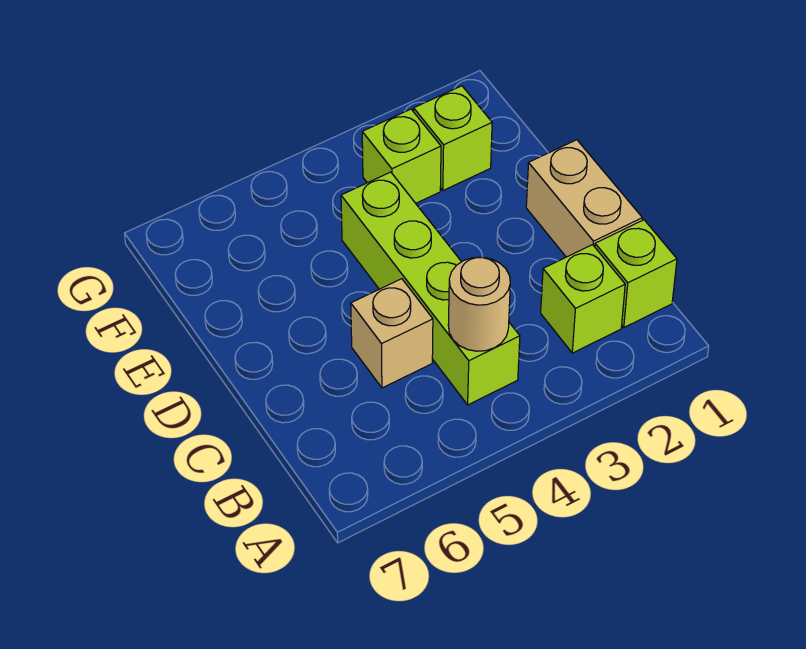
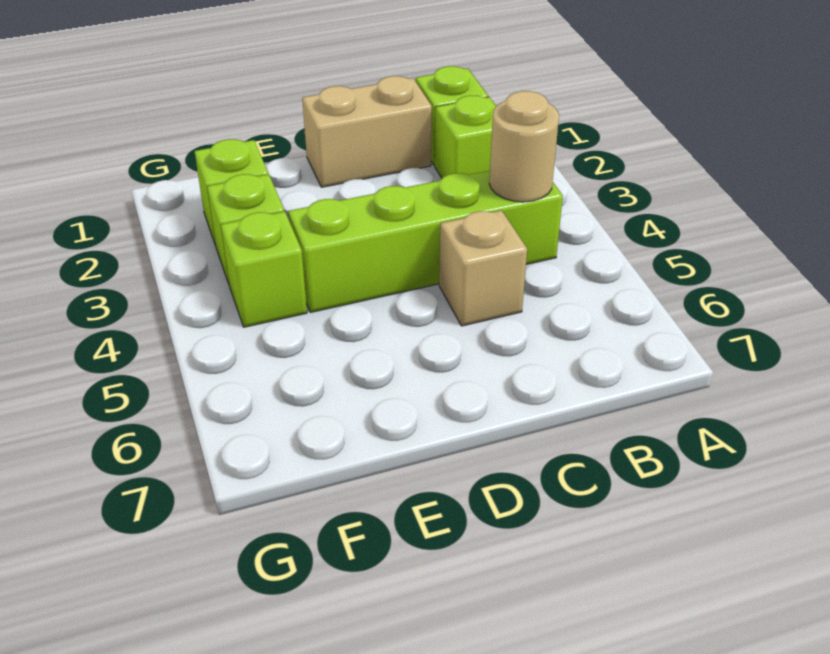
none -> lime brick F4 level 1

